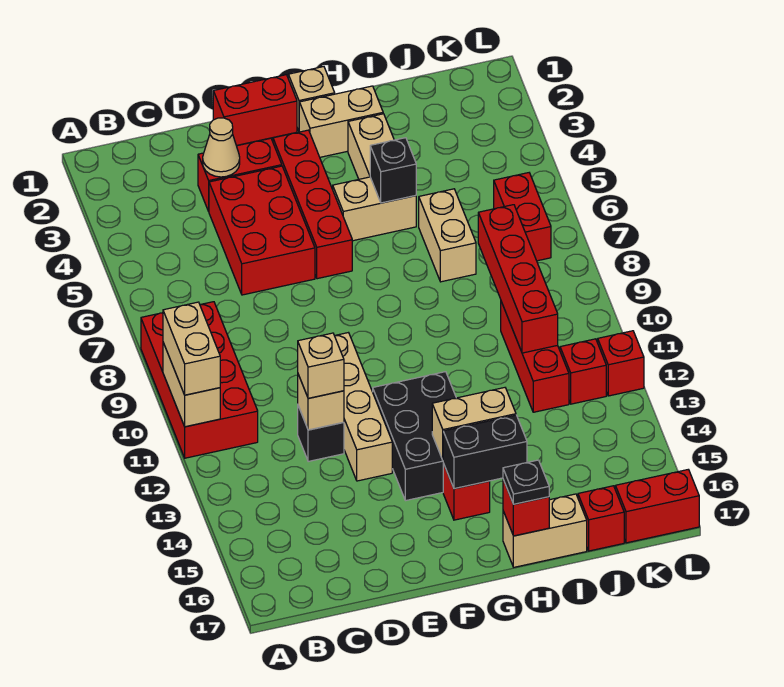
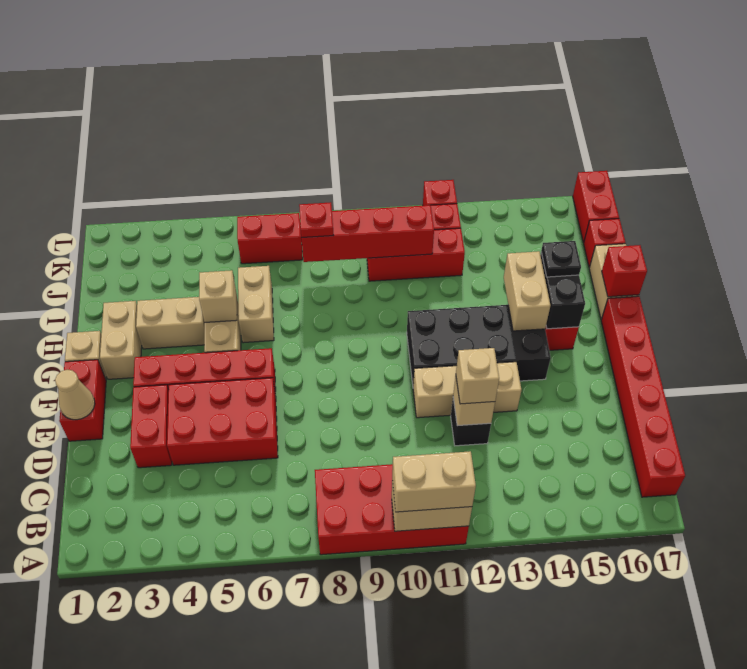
none -> red brick B17:G17 level 1
tan cone D3 level 2 -> tan cone E1 level 2
tan brick E10:E13 level 1 -> tan brick E11:E13 level 1
black brick F12:G14 level 1 -> black brick F11:G14 level 1
black brick H5 level 2 -> tan brick H5 level 2
black plate H17 level 3 -> black plate H15 level 3
tan brick I6:I7 level 1 -> tan brick H6:I6 level 1
none -> red plate J8 level 3

